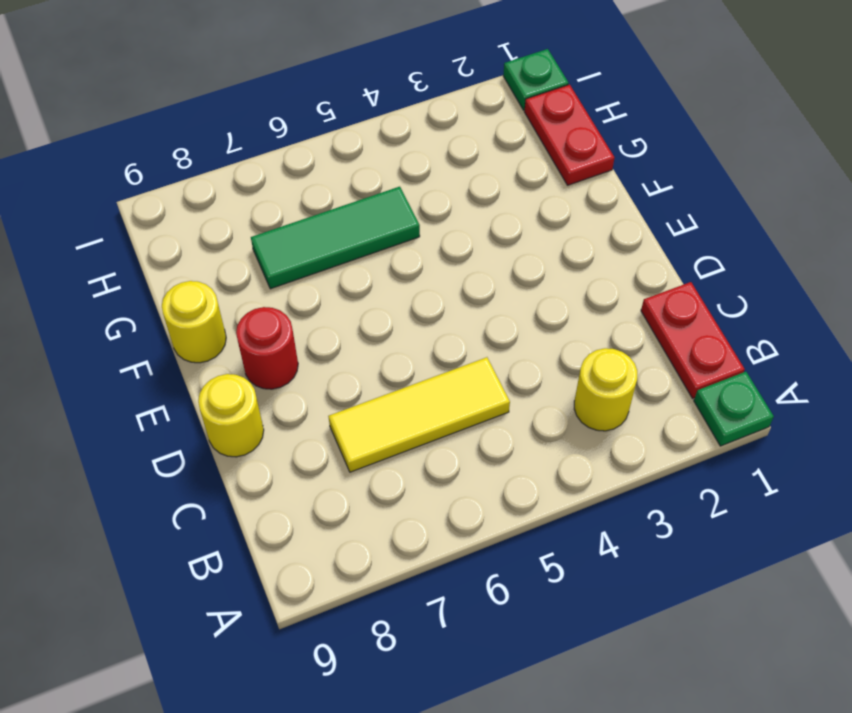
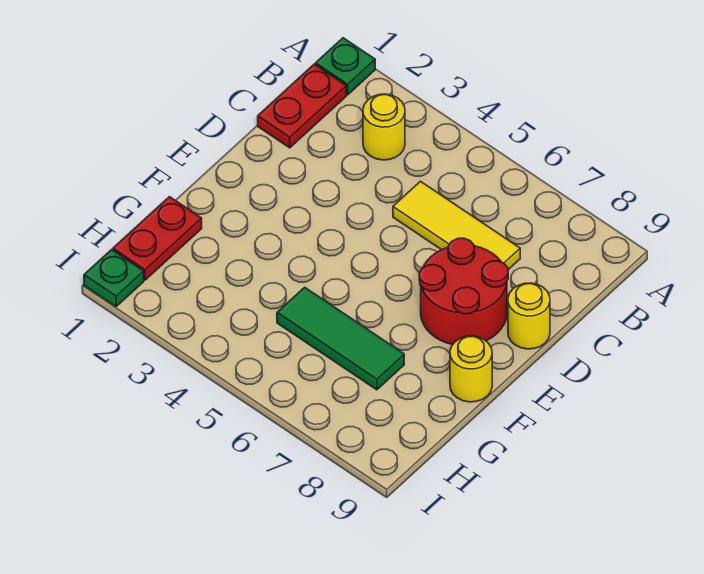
red round brick E8 level 1 -> red round brick D7:E8 level 1

